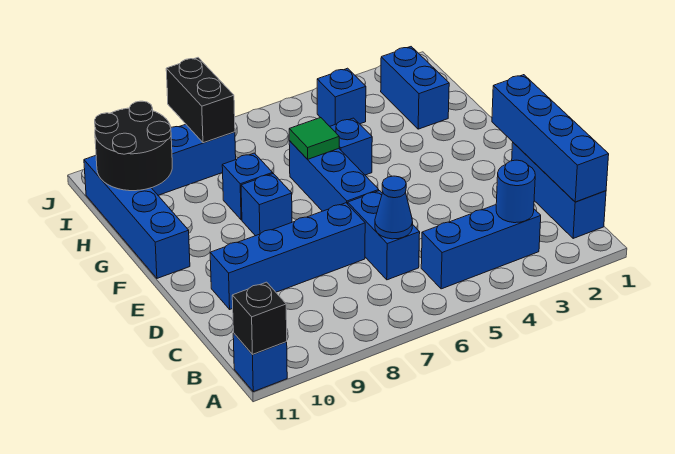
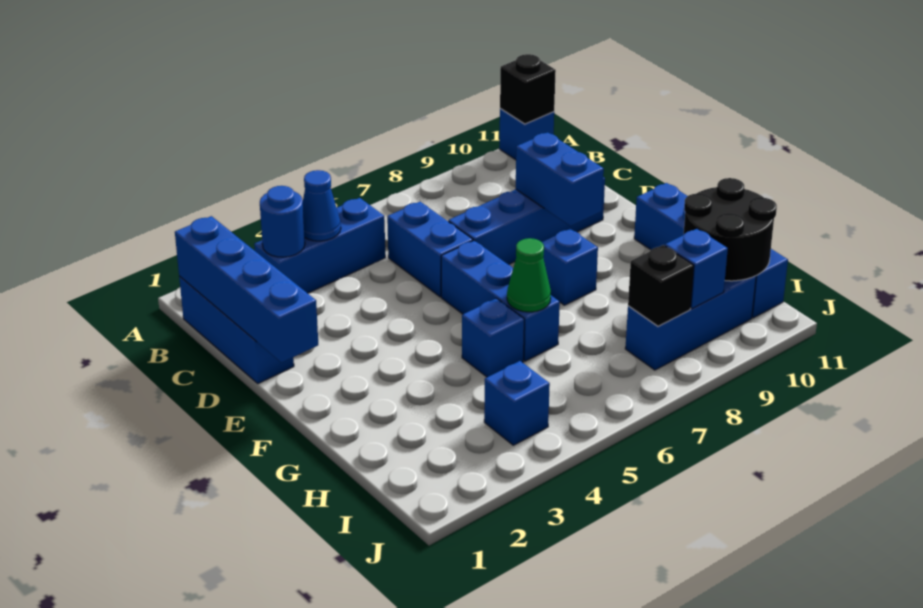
blue cone C6 level 2 -> blue cone B4 level 2
green tile G6 level 2 -> green cone G6 level 2
blue brick G8 level 1 -> blue brick I9 level 2
blue brick H2:I2 level 1 -> blue brick D9:E9 level 2
black brick I8:J8 level 2 -> black brick I8 level 2

